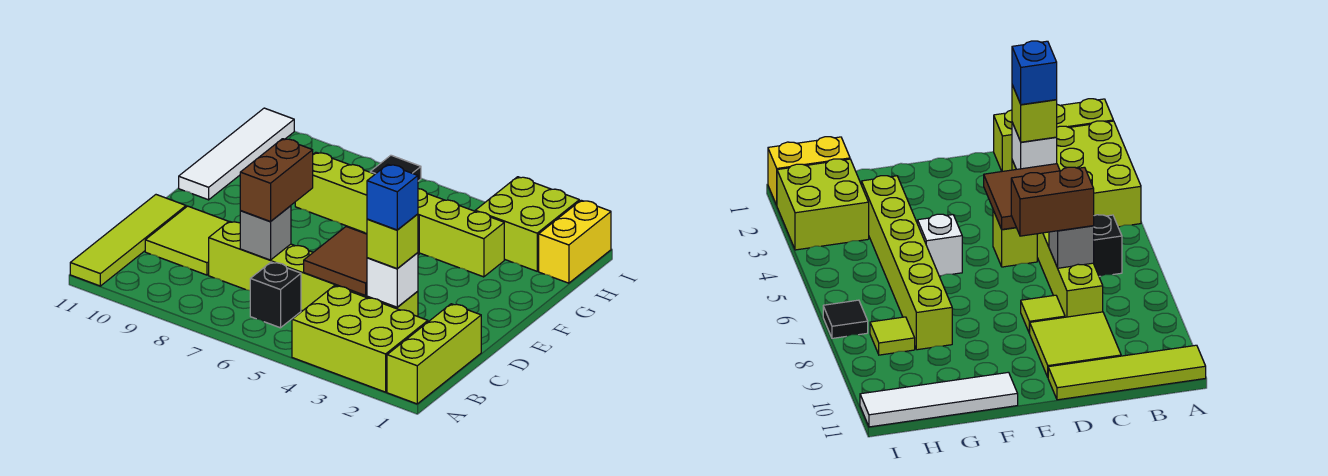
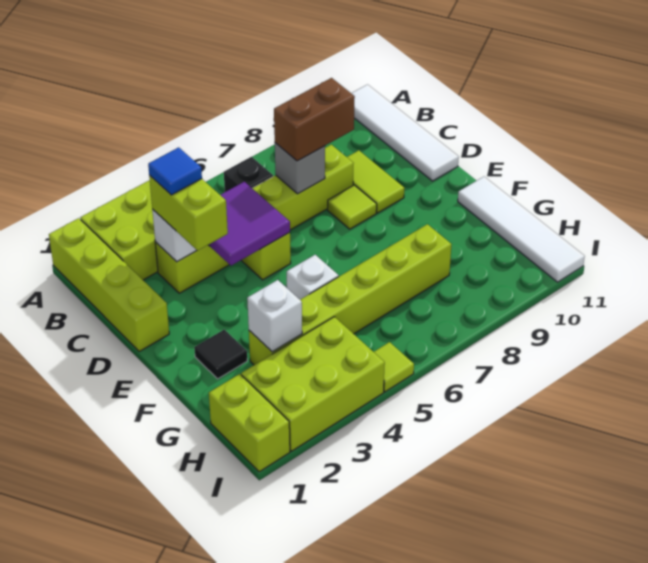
lime brick A1:C1 level 1 -> lime brick A1:D1 level 1
lime tile A11:D11 level 1 -> white tile A11:D11 level 1
lime brick C3 level 3 -> lime brick C3:D3 level 3
blue brick C3 level 4 -> blue tile C3 level 4
brown tile C4:D5 level 2 -> purple tile C4:D5 level 2
brown brick C7:D7 level 3 -> brown brick C7:C8 level 3
lime tile C9:D10 level 1 -> lime tile C9:D9 level 1
none -> white brick G3 level 2
yellow brick H1:I1 level 1 -> lime brick H1:I1 level 1
lime brick H2:I3 level 1 -> lime brick H2:I4 level 1
lime tile H8 level 1 -> lime tile I5 level 1
black tile I7 level 1 -> black tile F2 level 1

